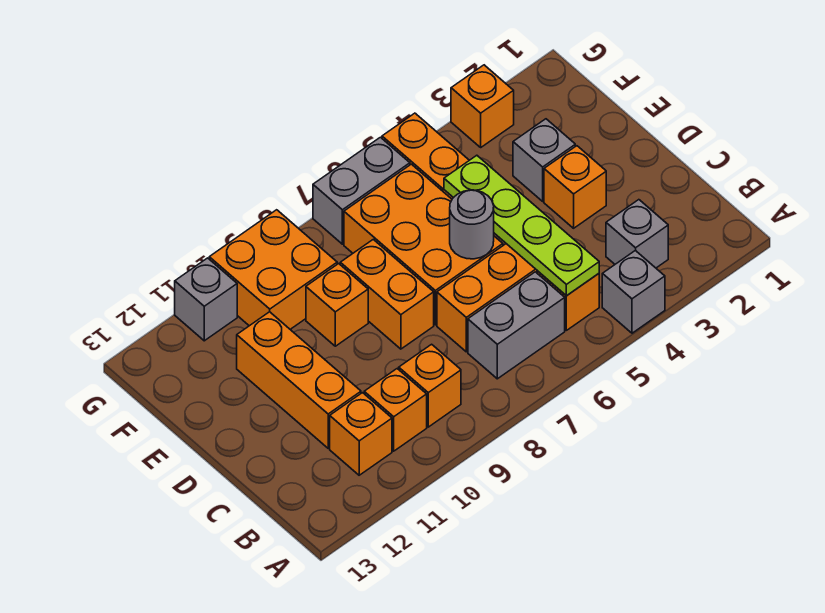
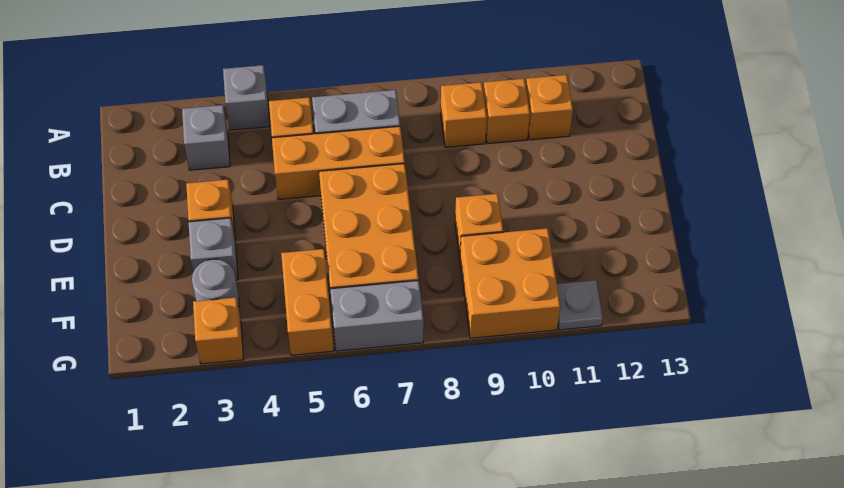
lime plate B5:E5 level 2 -> none
orange brick C11:E11 level 1 -> none
grey round brick D6 level 2 -> grey round brick F3 level 1
orange brick D8:E8 level 1 -> none
grey brick G11 level 1 -> grey plate G11 level 1

